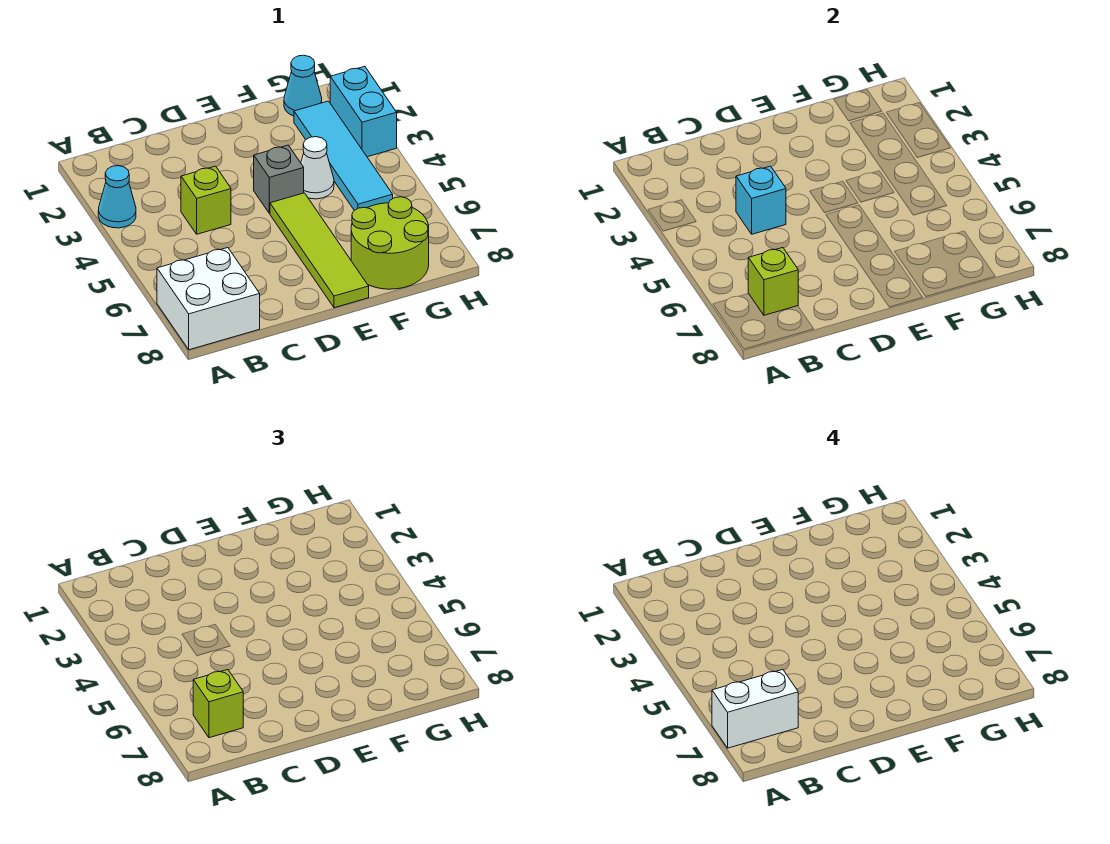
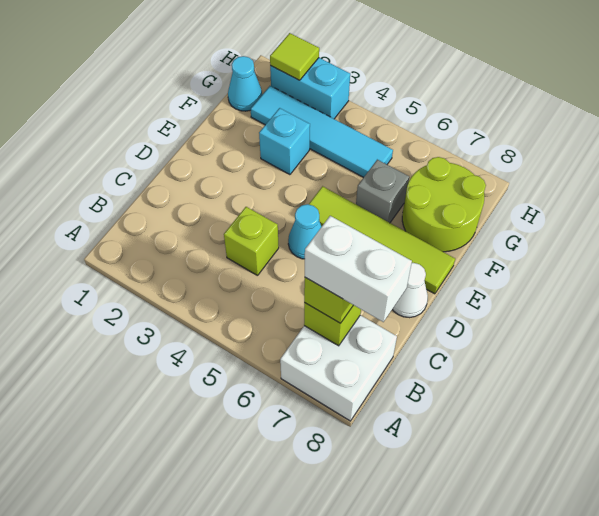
cyan cone A3 level 1 -> cyan cone D5 level 1
white brick A7:B7 level 4 -> white brick B7:B8 level 4
cyan brick C4 level 2 -> cyan brick F3 level 1
grey brick E4 level 1 -> grey brick F6 level 1
white cone F4 level 1 -> white cone D8 level 1
none -> lime tile H2 level 2

